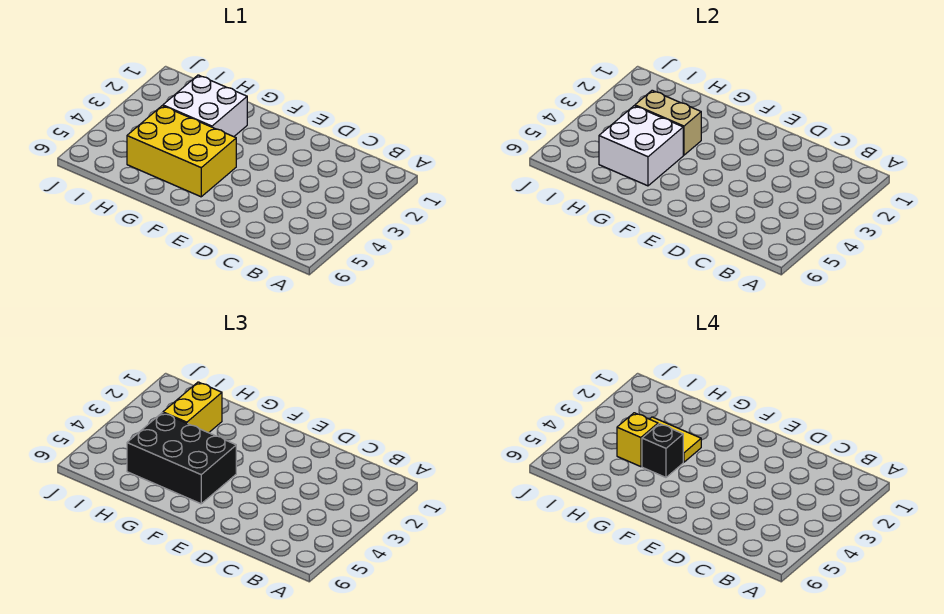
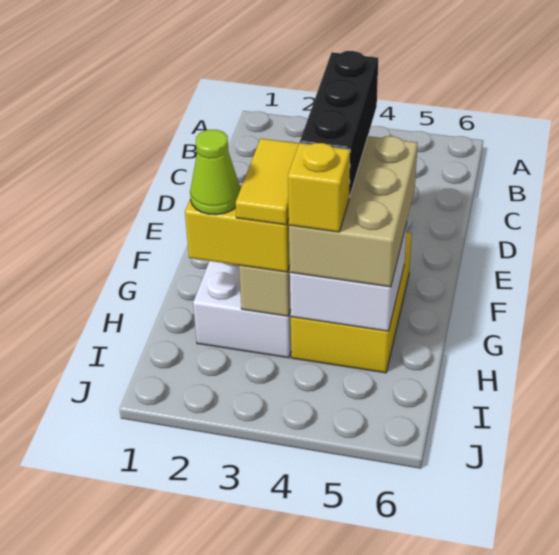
black brick F4:H5 level 3 -> tan brick F4:H5 level 3
black brick G4 level 4 -> black brick E4:G4 level 4
none -> lime cone H2 level 4

